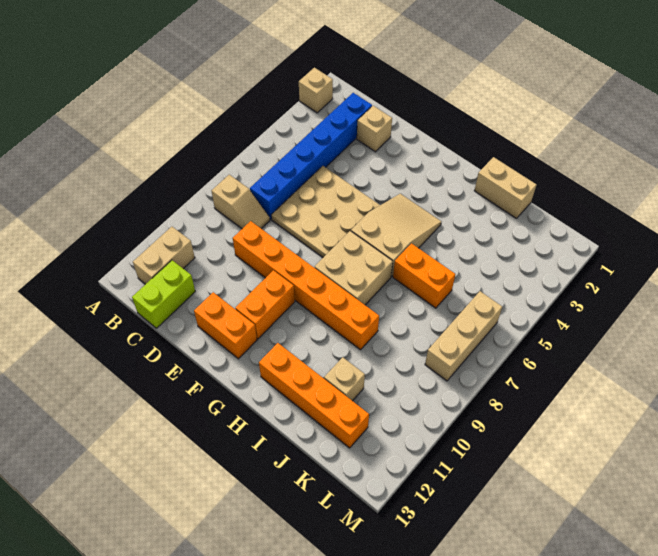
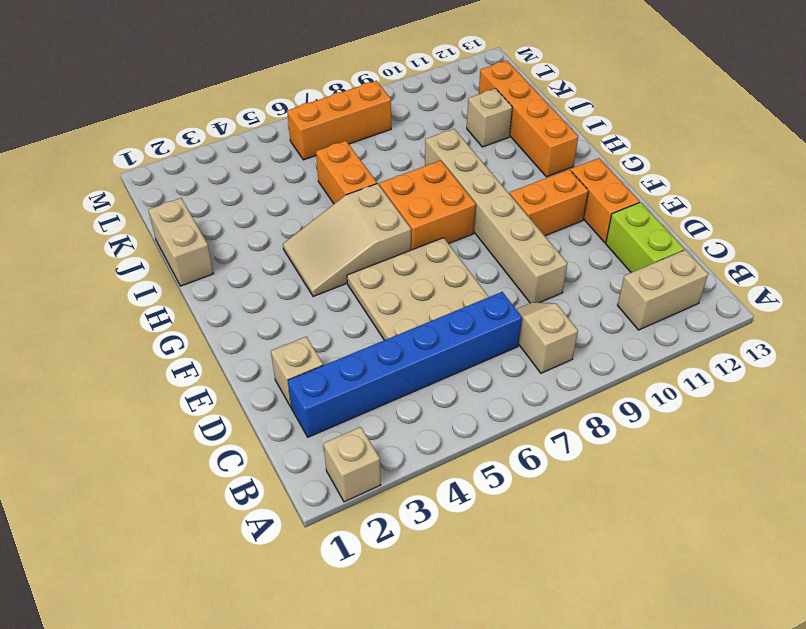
lime brick C12:C13 level 1 -> lime brick C12:D12 level 1
orange brick D9:I9 level 1 -> tan brick D9:I9 level 1
tan brick G7:H8 level 1 -> orange brick G7:H8 level 1
tan brick L6:L8 level 1 -> orange brick L6:L8 level 1

